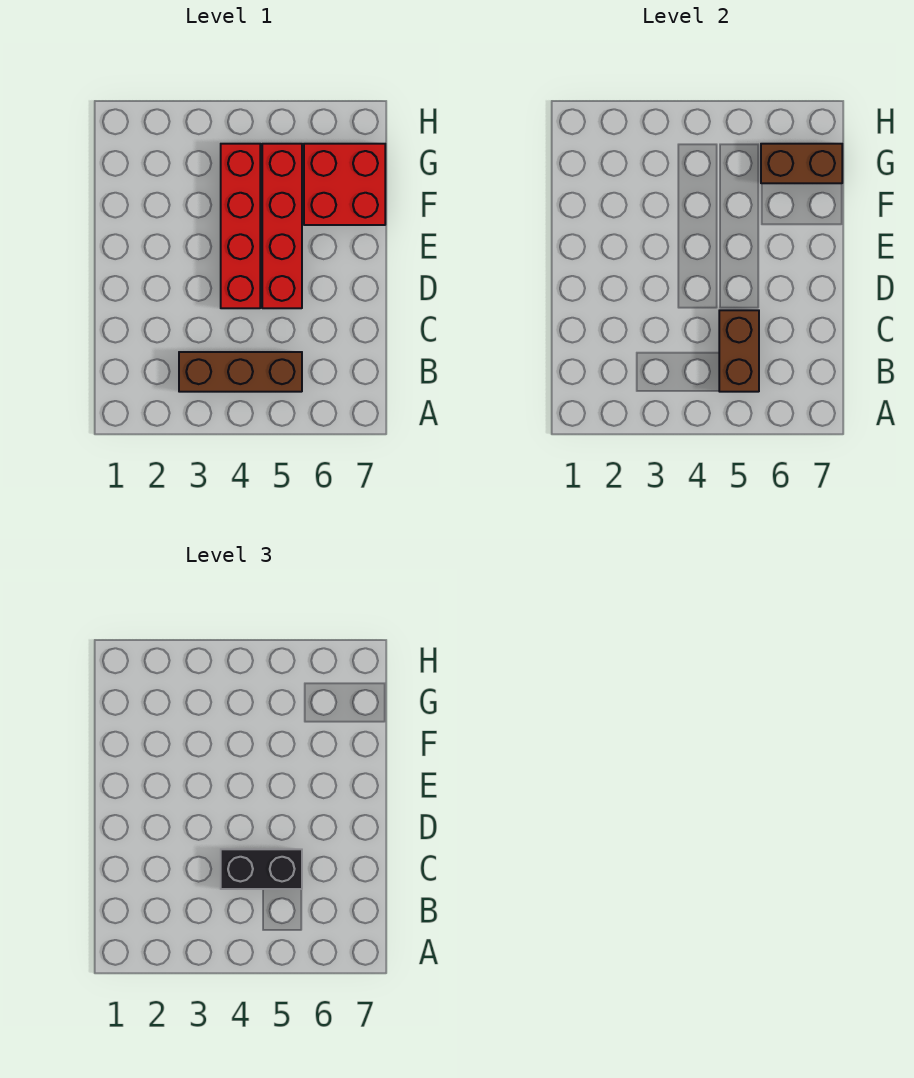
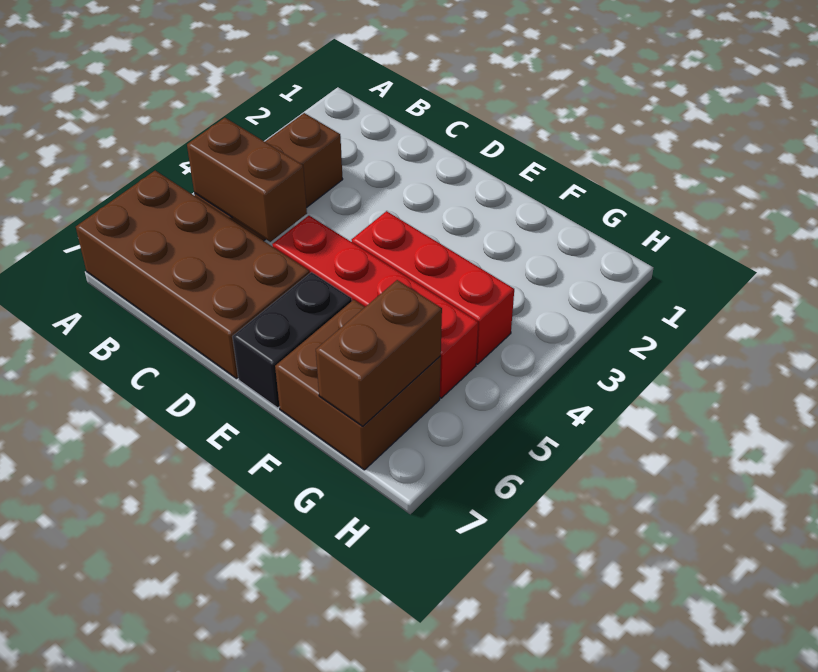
none -> brown brick A6:D7 level 1
black brick C4:C5 level 3 -> black brick E6:E7 level 1
red brick D4:G4 level 1 -> red brick E4:G4 level 1
red brick F6:G7 level 1 -> brown brick F6:G7 level 1

